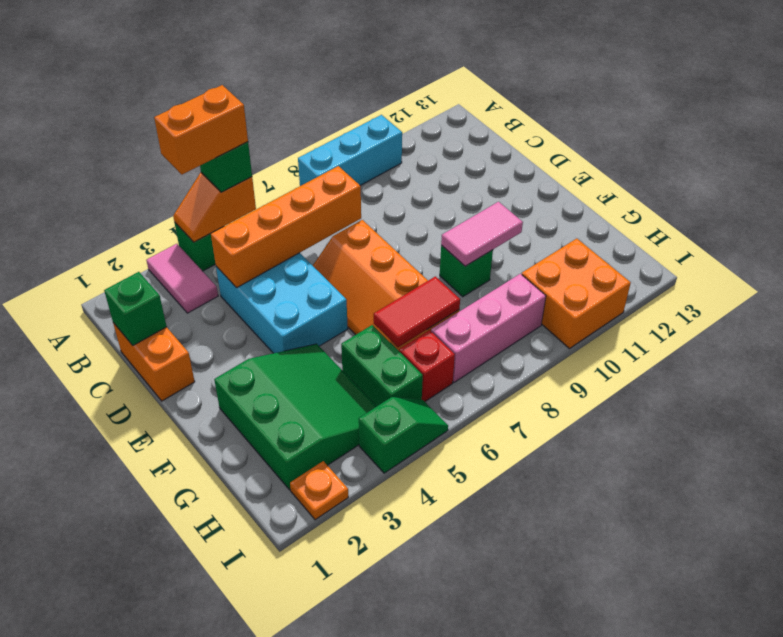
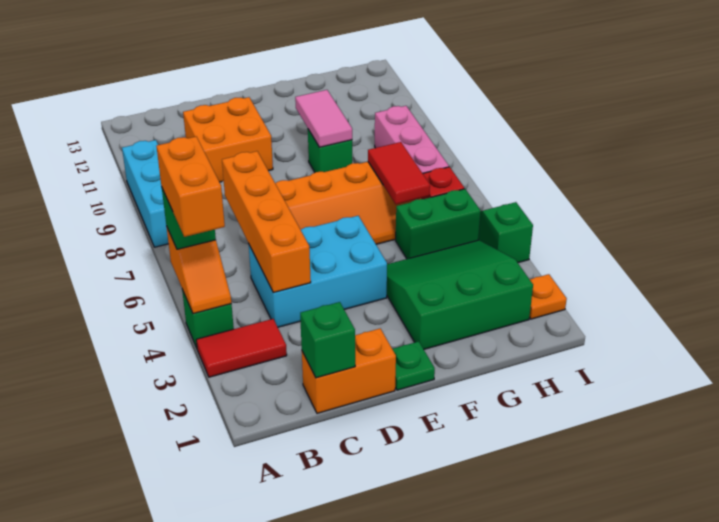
pink tile A3:B3 level 1 -> red tile A3:B3 level 1
none -> green plate E1 level 1
orange brick H10:I11 level 1 -> orange brick C10:D11 level 1

